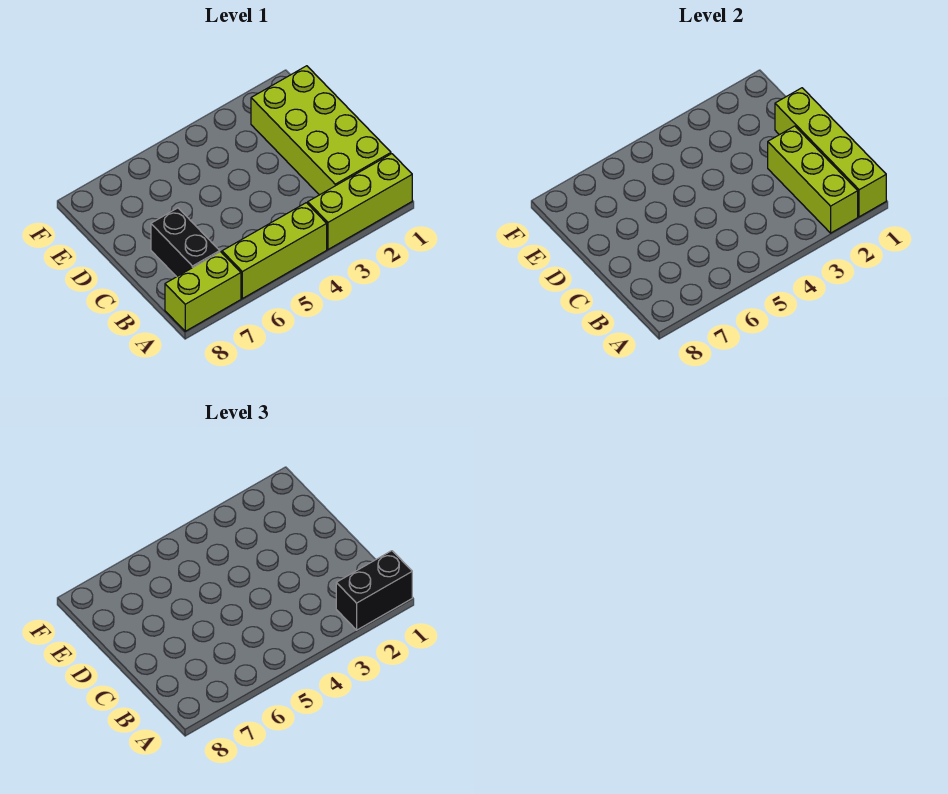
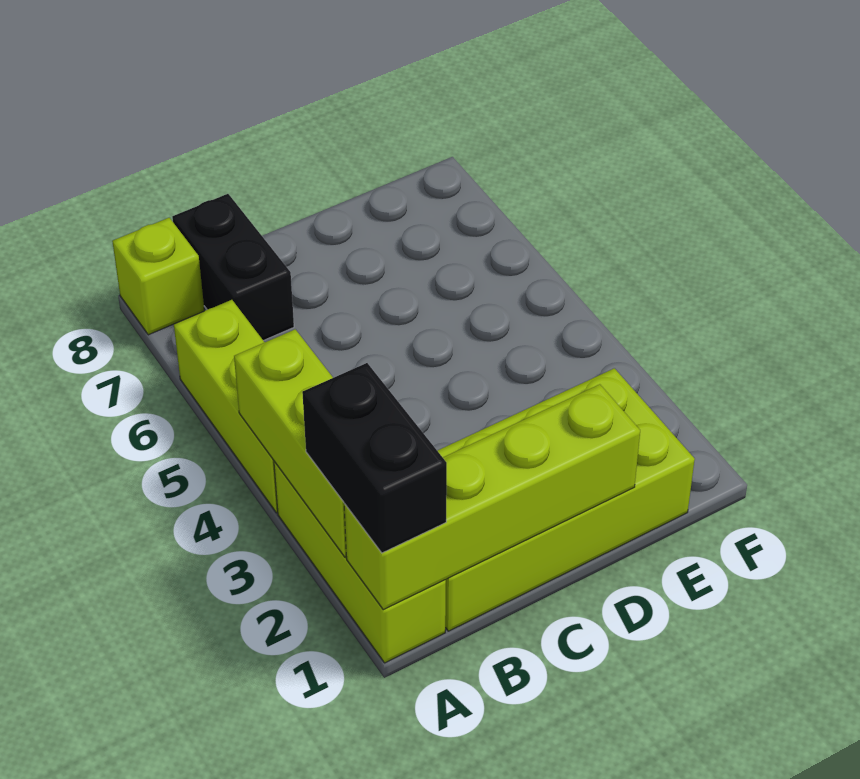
lime brick A2:C2 level 2 -> lime brick A2:A4 level 2
lime brick A7:A8 level 1 -> lime brick A8 level 1
black brick B7:C7 level 1 -> black brick B7:B8 level 1

